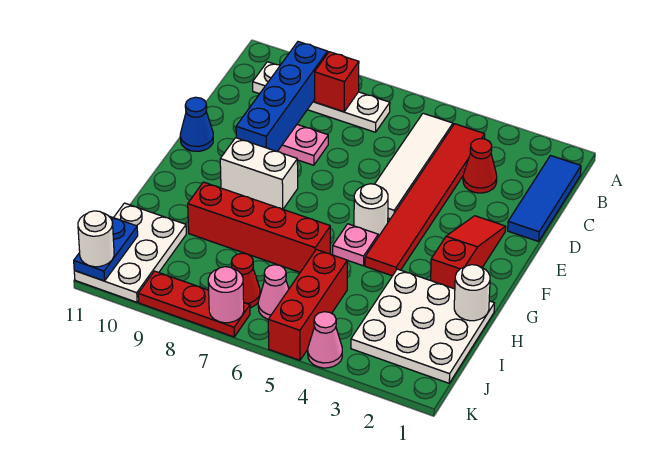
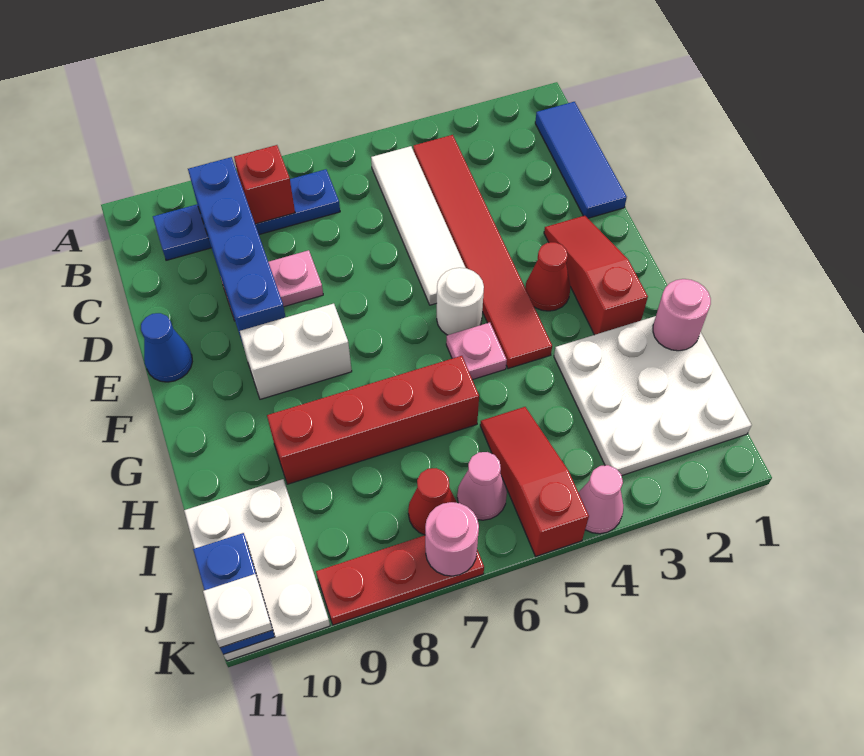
white plate B7:B10 level 1 -> blue plate B7:B10 level 1
red cone C3 level 1 -> red cone F3 level 1
white round brick H1 level 2 -> pink round brick H1 level 2
red brick I5:K5 level 1 -> red slope I5:K5 level 1 top K
white round brick K11 level 3 -> white plate K11 level 3

